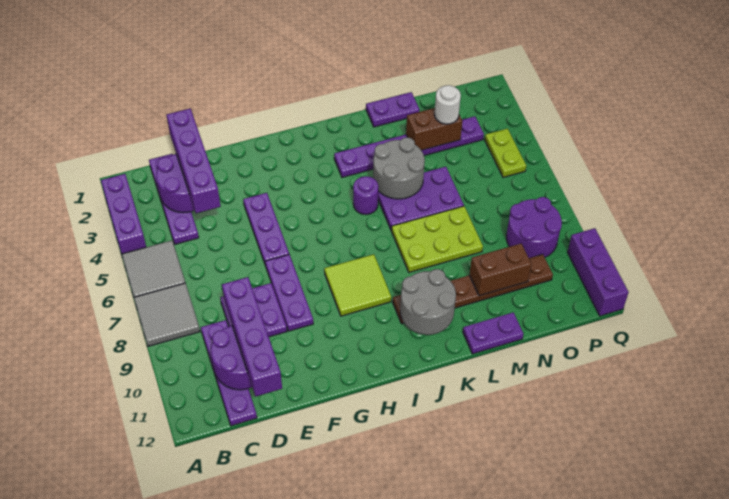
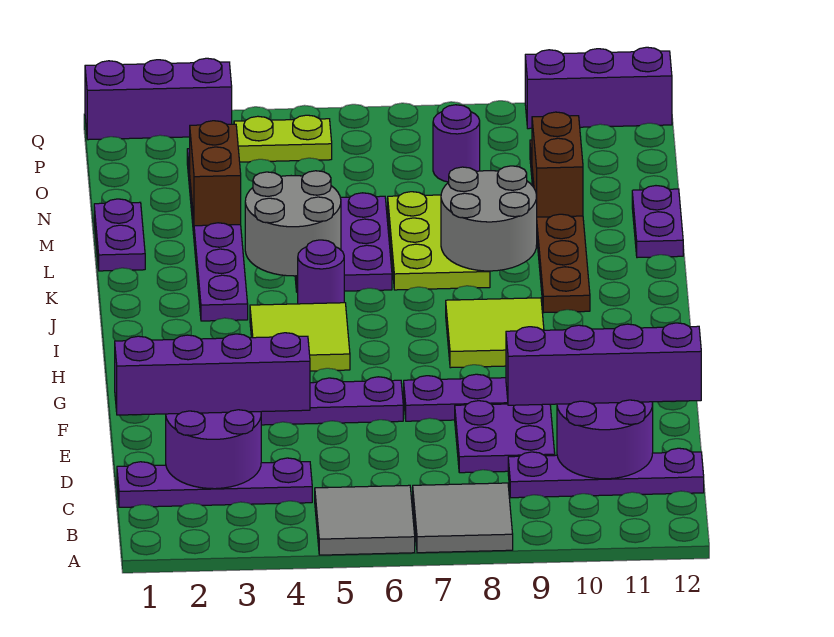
purple brick A2:A4 level 1 -> purple brick Q1:Q3 level 1
none -> lime tile H4:I5 level 1
grey round brick J10:K11 level 2 -> grey round brick K8:L9 level 2
white round brick N3 level 3 -> none
purple round brick O8:P9 level 1 -> purple round brick O8 level 1

